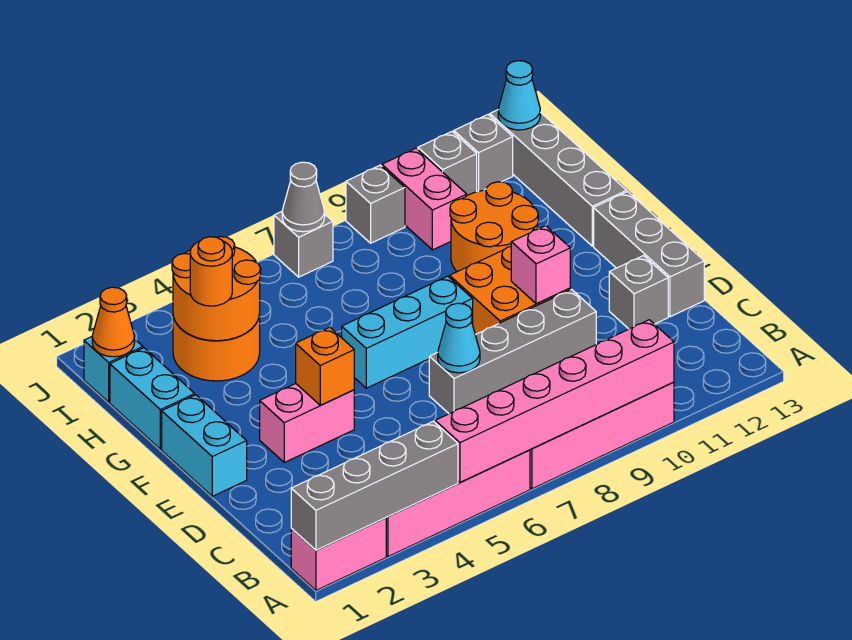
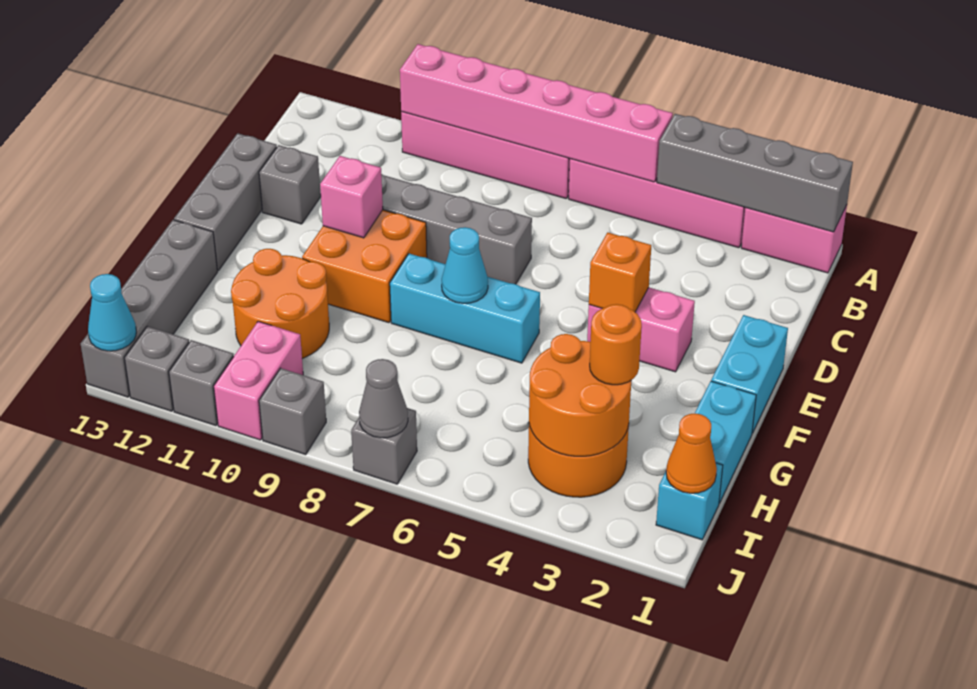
cyan cone D7 level 2 -> cyan cone F7 level 2

